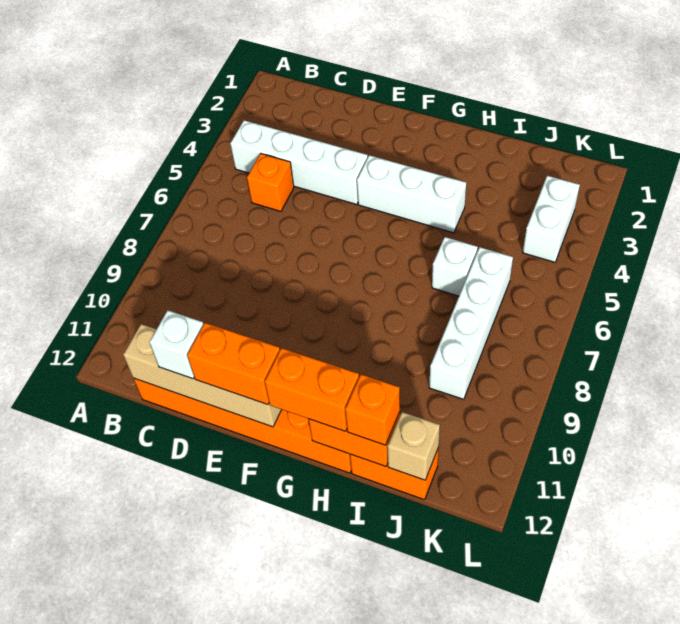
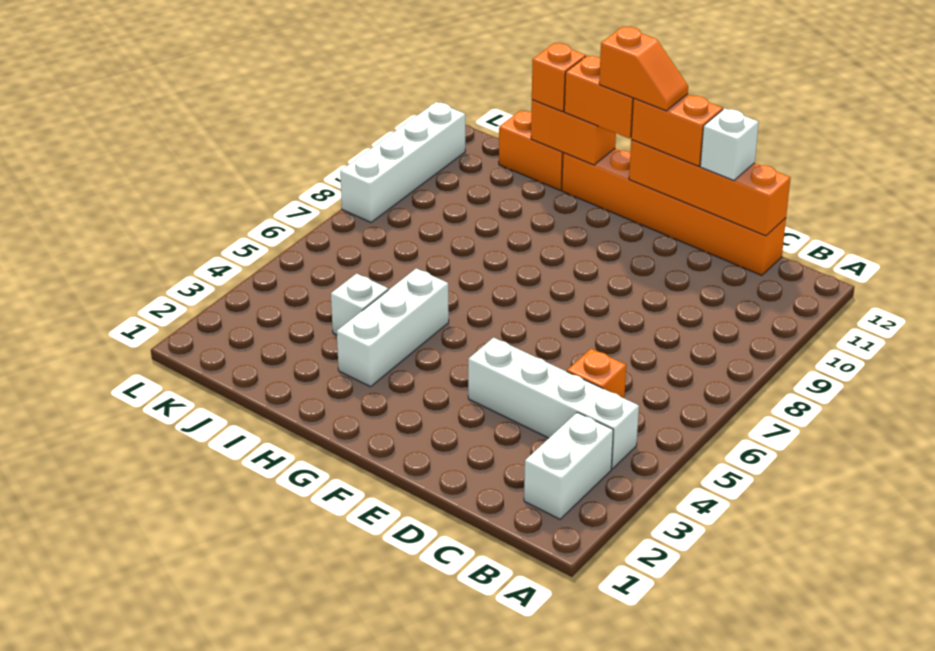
tan brick C12:F12 level 2 -> orange brick C12:F12 level 2
white brick F4:H4 level 1 -> white brick H3:H5 level 1
none -> orange slope F12:G12 level 4 top G
white brick I6 level 1 -> white brick I4 level 1
white brick J6:J9 level 1 -> white brick L8:L11 level 1
tan brick J12 level 2 -> none
white brick K3:K4 level 1 -> white brick B2:B3 level 1

